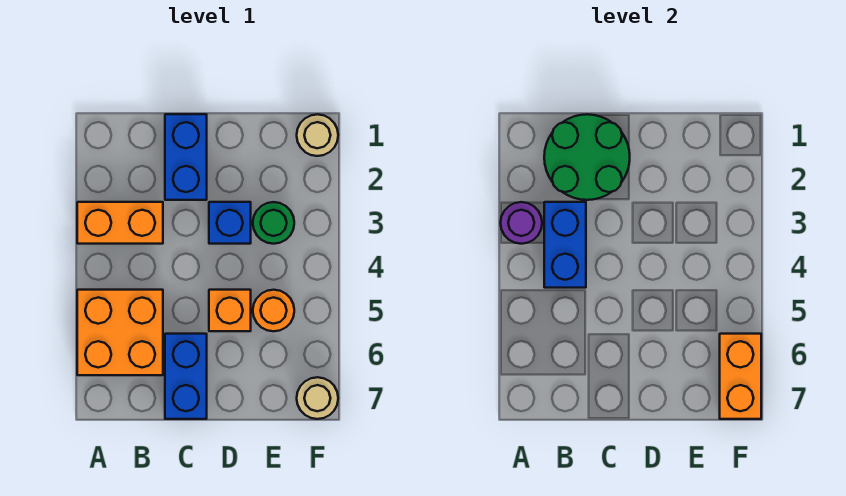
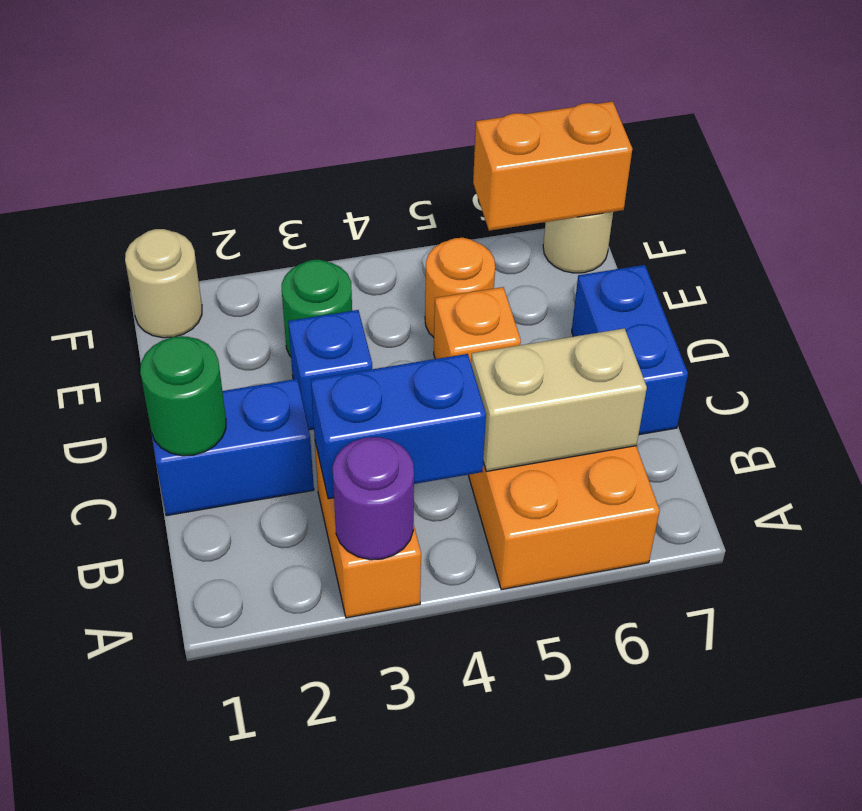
green round brick B1:C2 level 2 -> green round brick C1 level 2
none -> tan brick B5:B6 level 2
blue brick C6:C7 level 1 -> blue brick C7:D7 level 1

